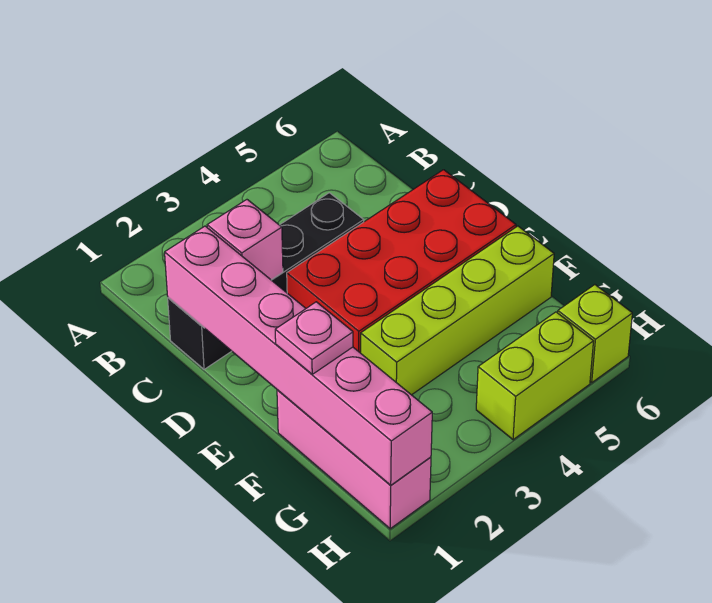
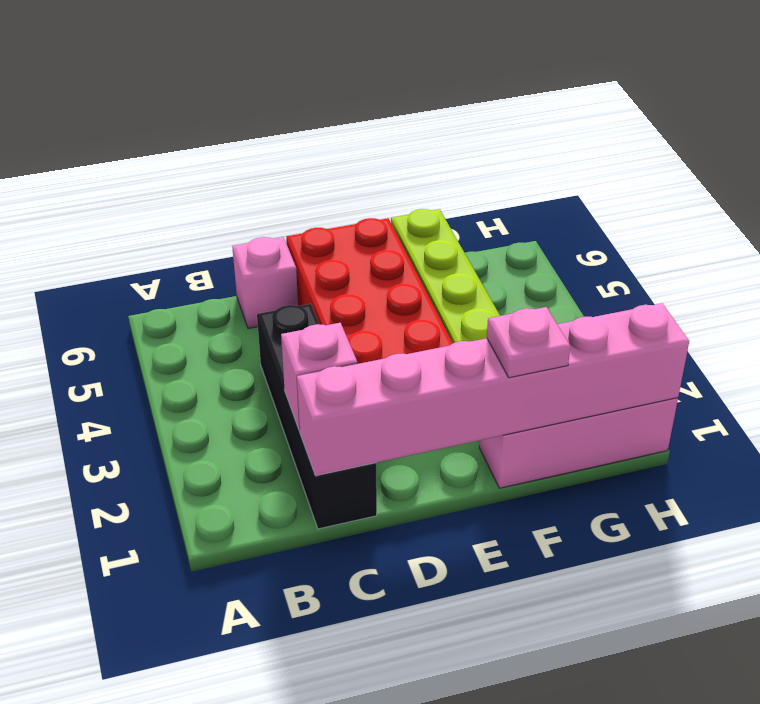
none -> pink brick C6 level 1
lime brick H4:H5 level 1 -> none
lime brick H6 level 1 -> none

